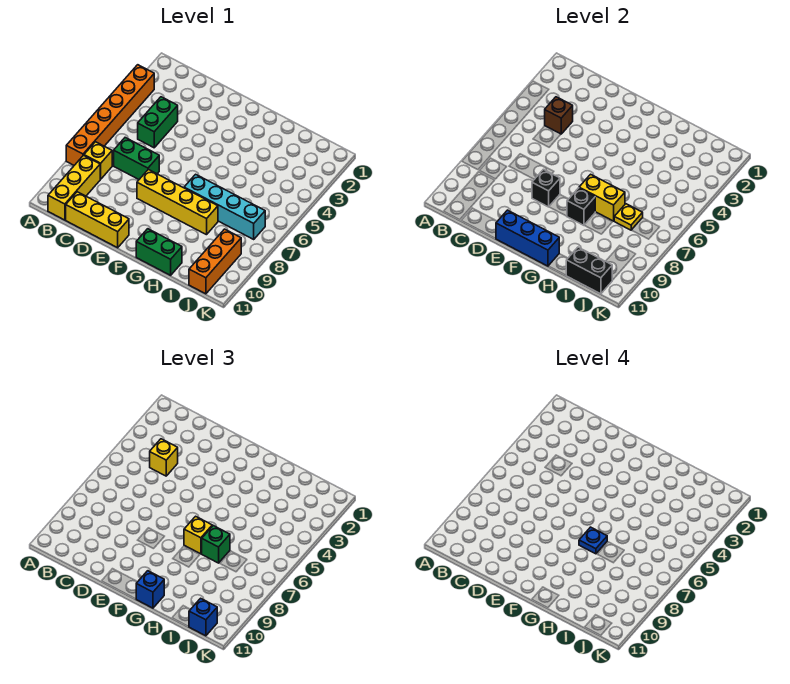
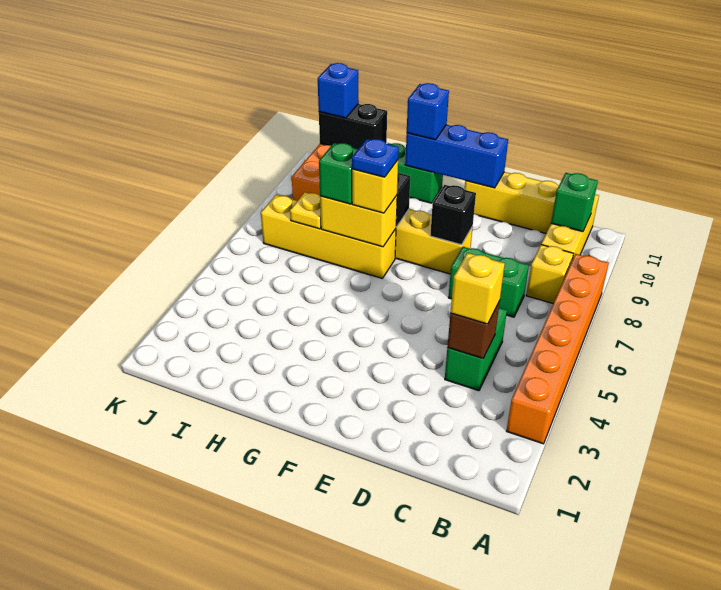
none -> green brick B10 level 2
cyan brick G7:J7 level 1 -> yellow brick G7:J7 level 1

